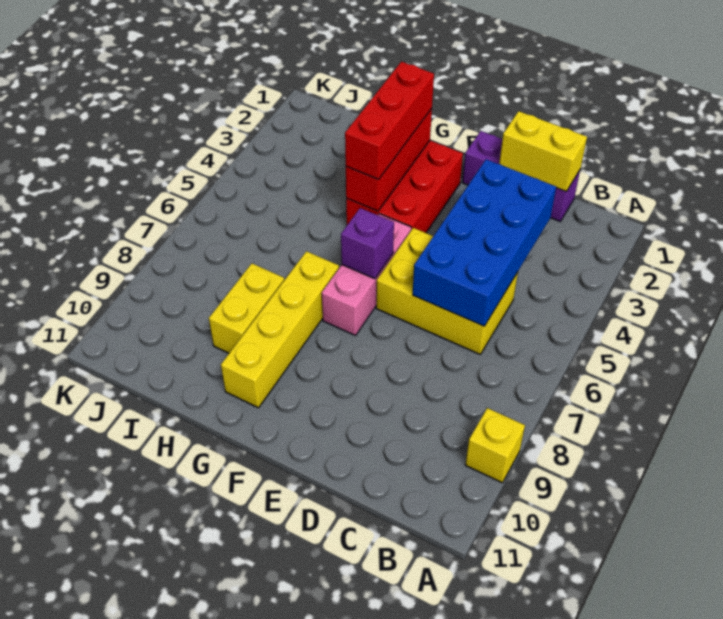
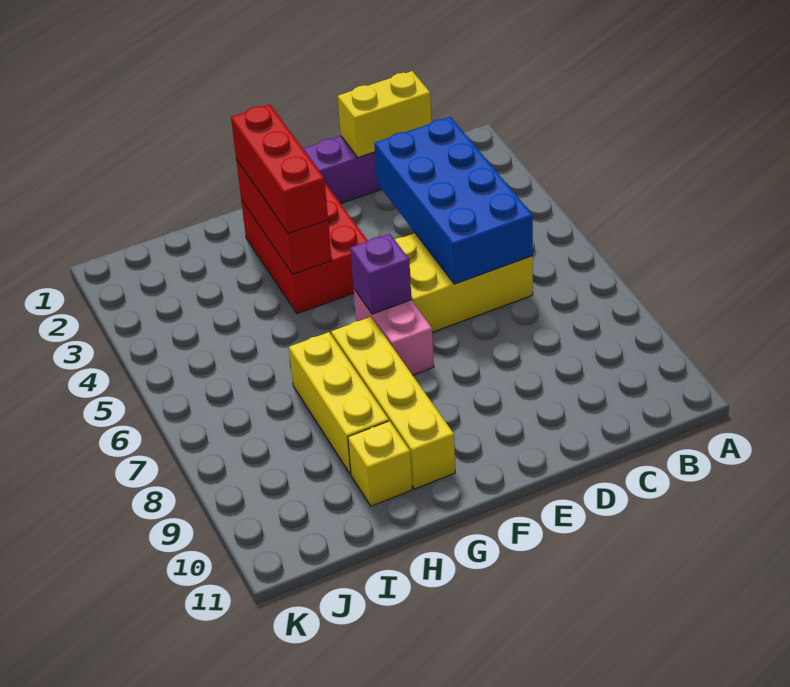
yellow brick A9 level 1 -> yellow brick H10 level 1
pink brick F5:F7 level 1 -> pink brick F6:F7 level 1
yellow brick H8:H9 level 1 -> yellow brick H7:H9 level 1

